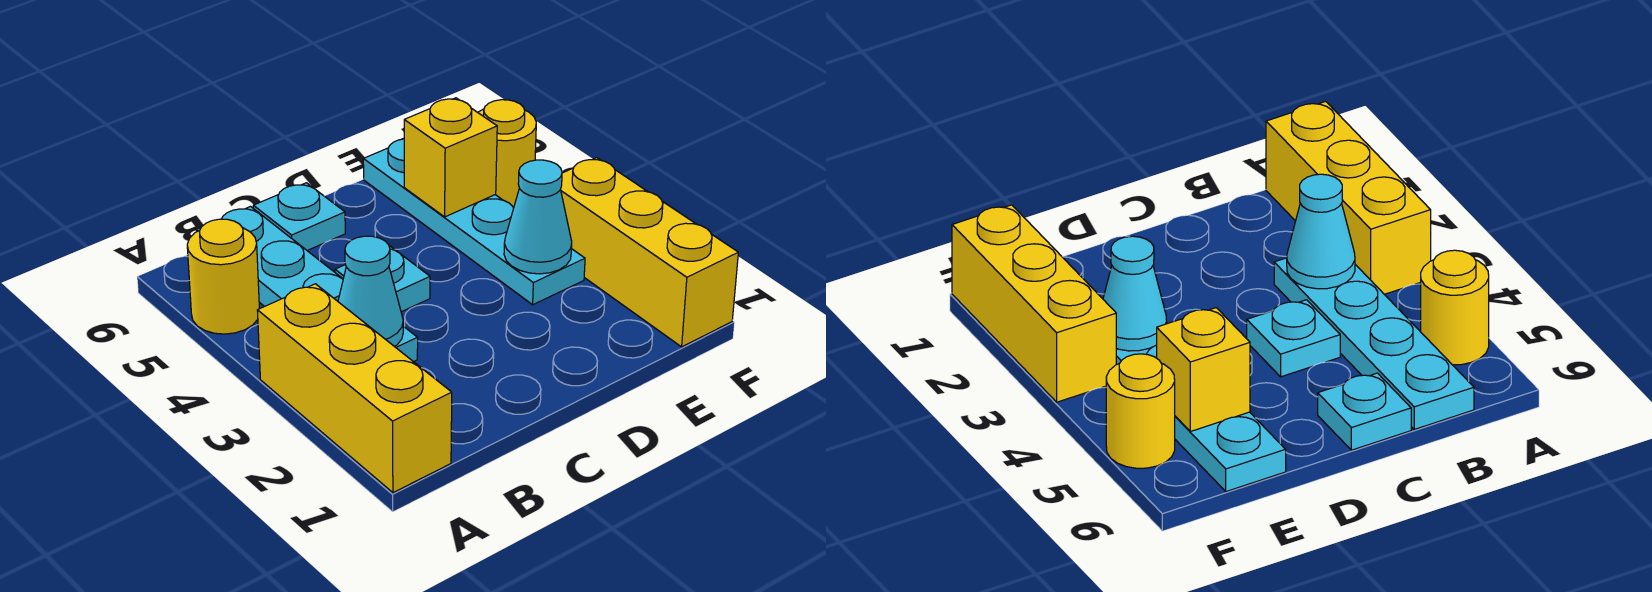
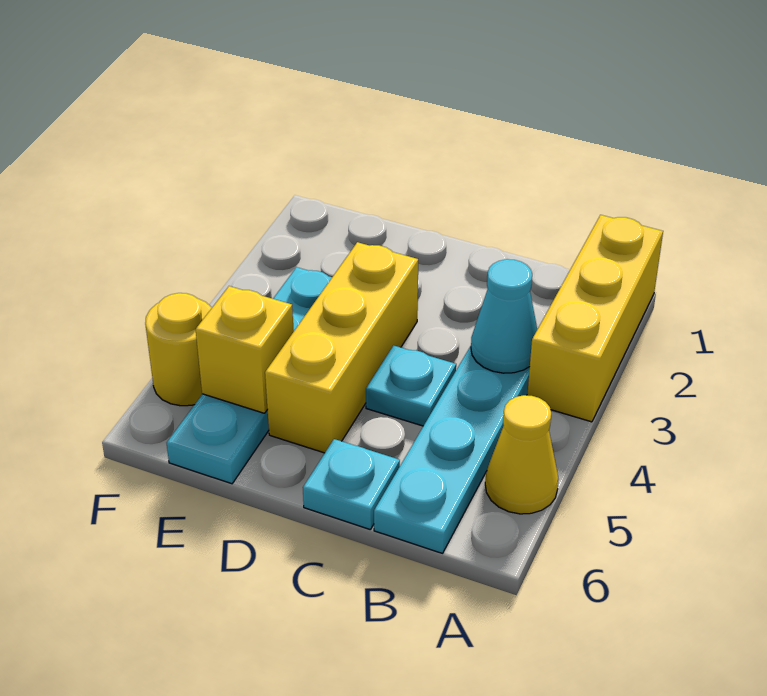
yellow round brick A5 level 1 -> yellow cone A5 level 1
cyan cone E3 level 2 -> none
yellow brick F1:F3 level 1 -> yellow brick D3:D5 level 1

